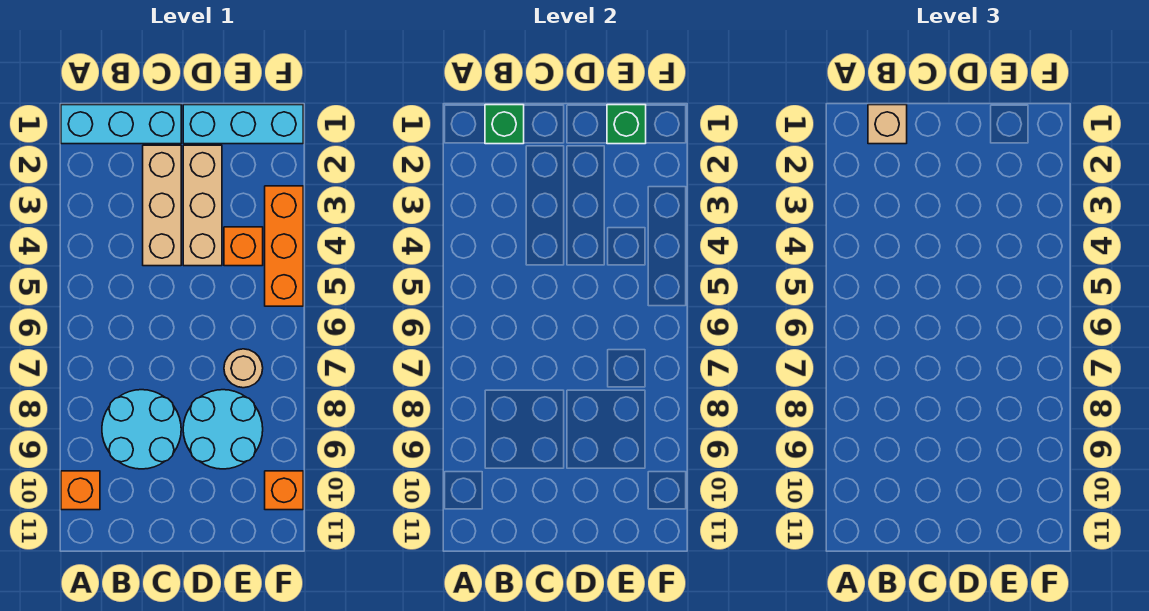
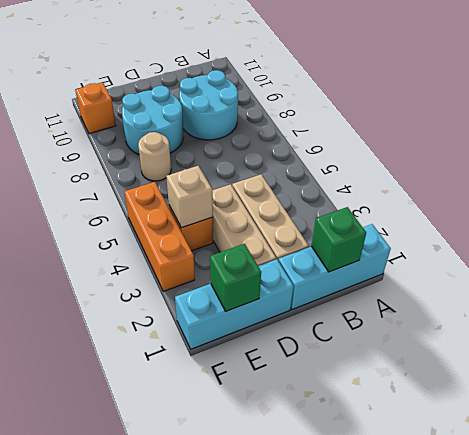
orange brick A10 level 1 -> none
tan brick B1 level 3 -> tan brick E4 level 2

